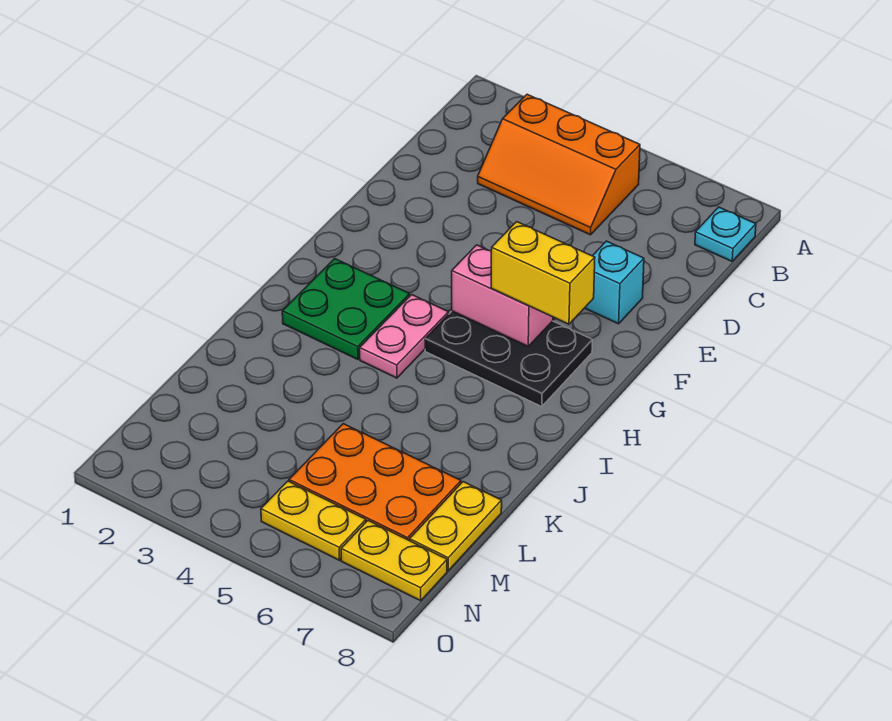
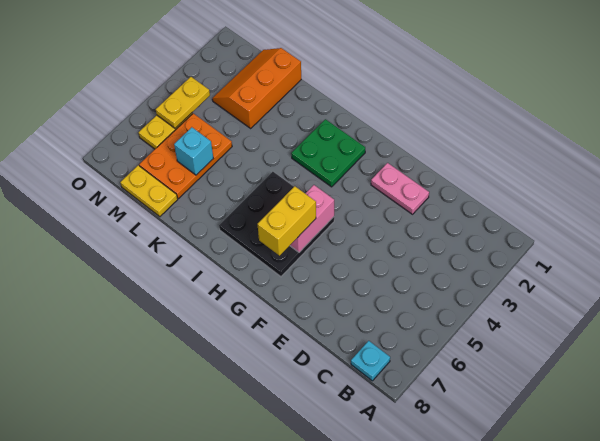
orange slope B3:C5 level 1 top B -> orange slope L1:M3 level 1 top L
cyan brick E7 level 1 -> cyan brick L6 level 2
black plate G5:H7 level 1 -> black plate G5:I7 level 1
pink plate H4:I4 level 1 -> pink plate E2:F2 level 1
yellow plate N7:N8 level 1 -> yellow plate N4:N5 level 2

